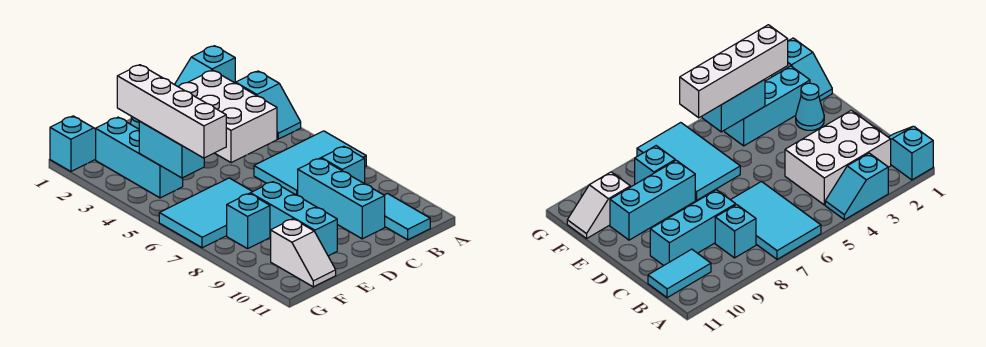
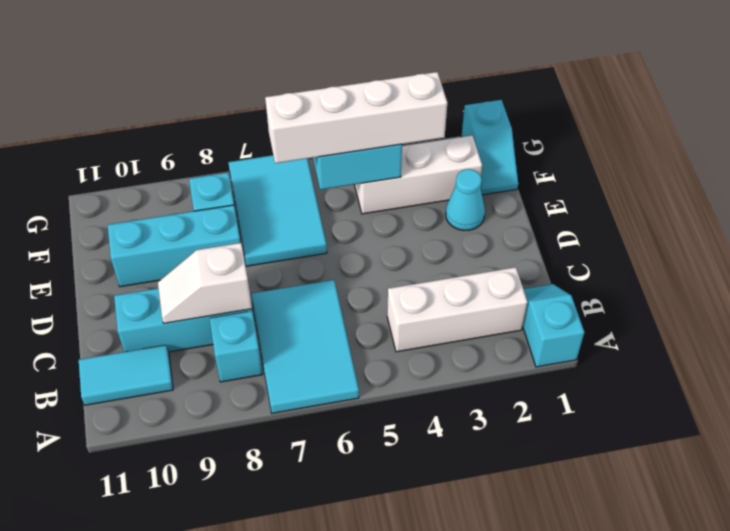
cyan slope A3:A4 level 1 top 3 -> none
white brick B2:C4 level 1 -> white brick B2:B4 level 1
cyan brick F2:F4 level 1 -> white brick F2:F4 level 1
white slope F10:F11 level 1 top 10 -> white slope C8:C9 level 2 top 8

